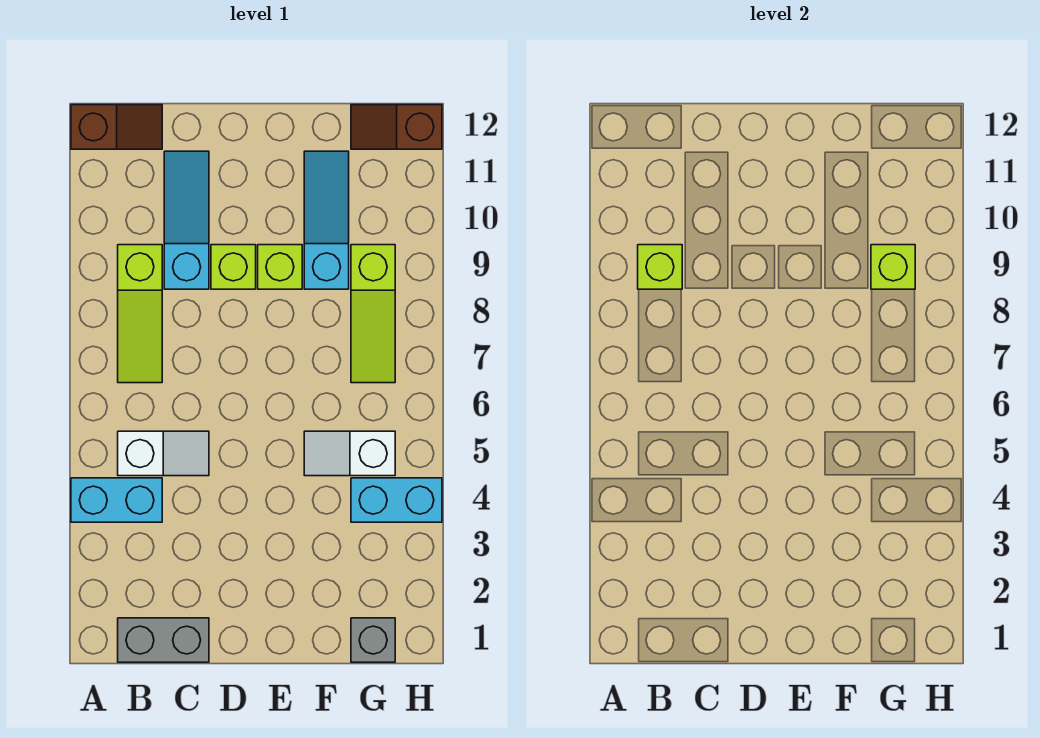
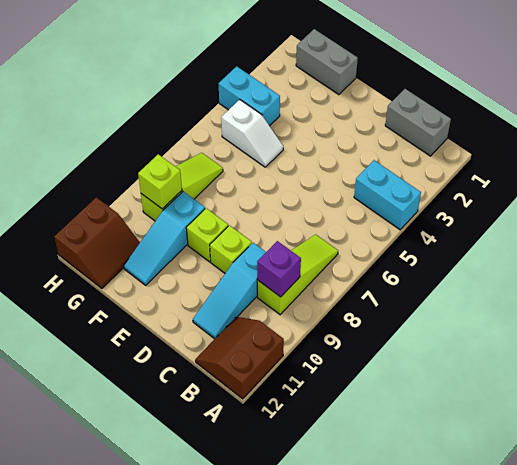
brown slope A12:B12 level 1 top A -> brown slope A11:B12 level 1 top A
white slope B5:C5 level 1 top B -> none
lime brick B9 level 2 -> purple brick B9 level 2
grey brick G1 level 1 -> grey brick F1:G1 level 1
brown slope G12:H12 level 1 top H -> brown slope G11:H12 level 1 top H

